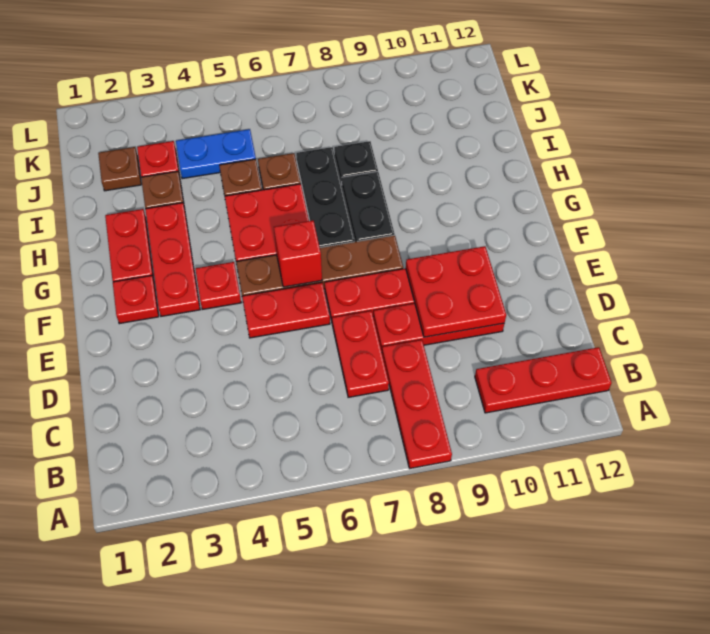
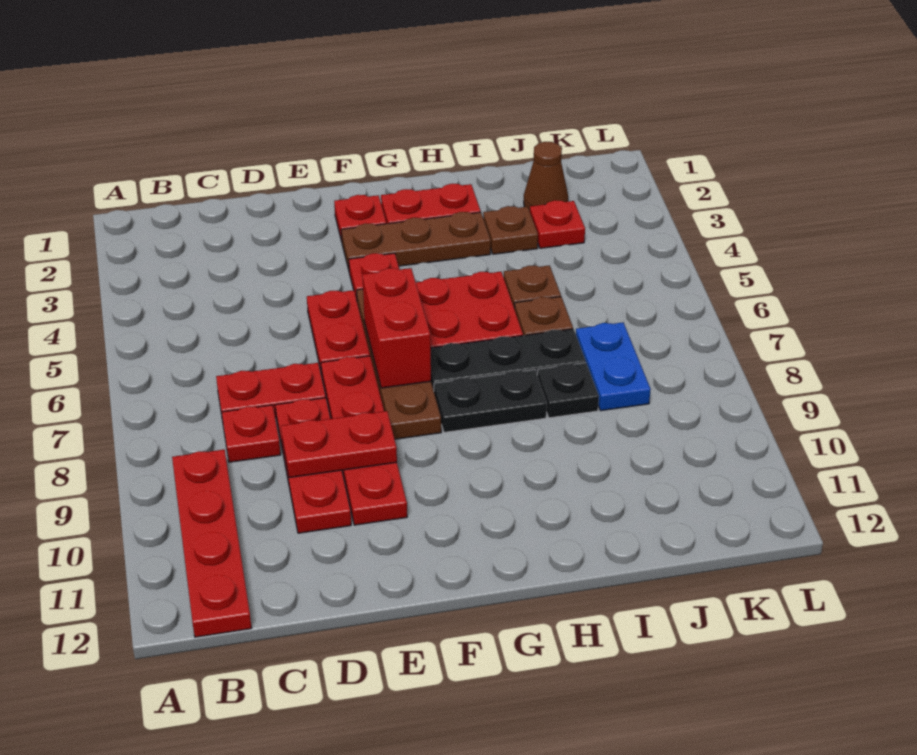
red plate A8:C8 level 1 -> red plate C8 level 1
red plate B10:B12 level 1 -> red plate B9:B12 level 1
red plate D9:E10 level 2 -> red plate D9:E9 level 2
red plate F3:H3 level 1 -> brown plate F3:H3 level 1
red brick F6 level 2 -> red brick F6:F7 level 2
brown plate J2 level 1 -> brown cone J2 level 1
blue plate J4:J5 level 1 -> blue plate J7:J8 level 1

